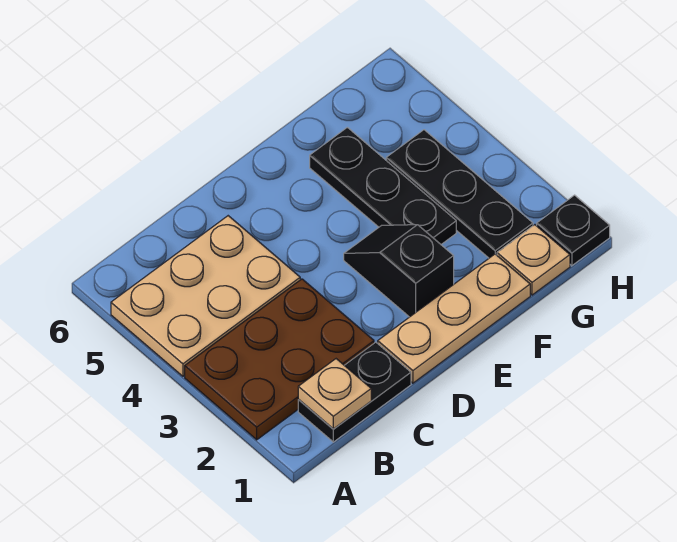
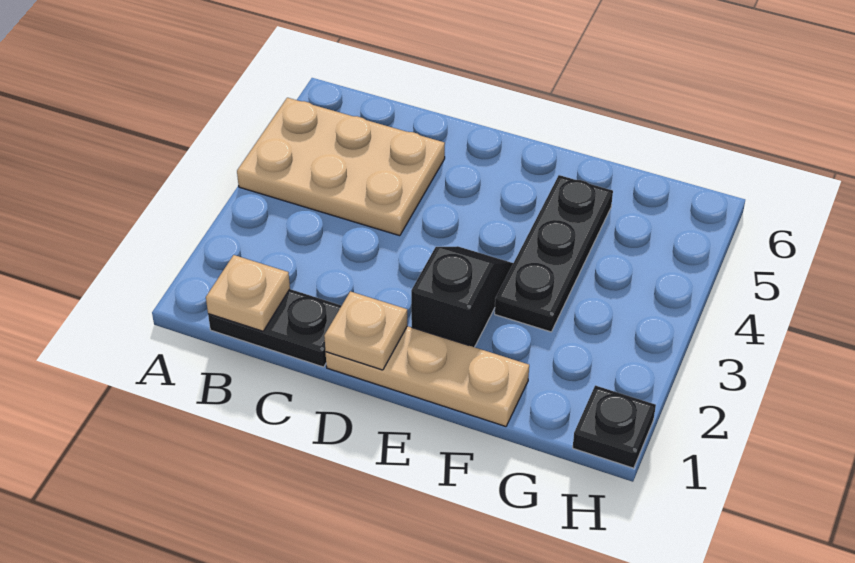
brown plate A2:C3 level 1 -> none
tan plate G1 level 1 -> tan plate D1 level 2
black plate G2:G4 level 1 -> none

